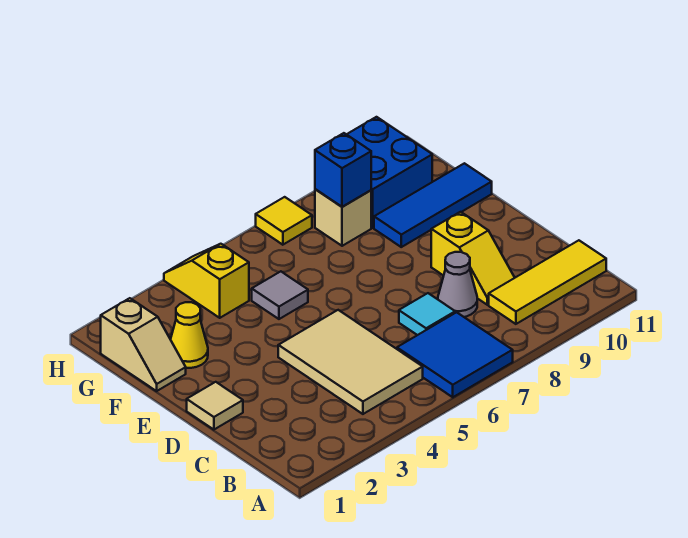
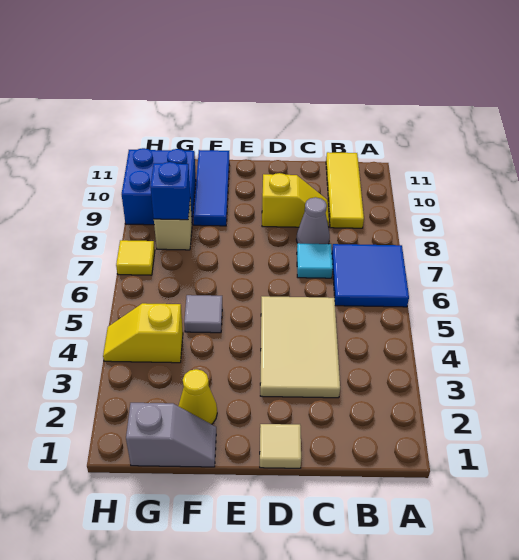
tan tile B4:D5 level 1 -> tan tile C3:D5 level 1
tan slope F1:G1 level 1 top G -> grey slope F1:G1 level 1 top G

